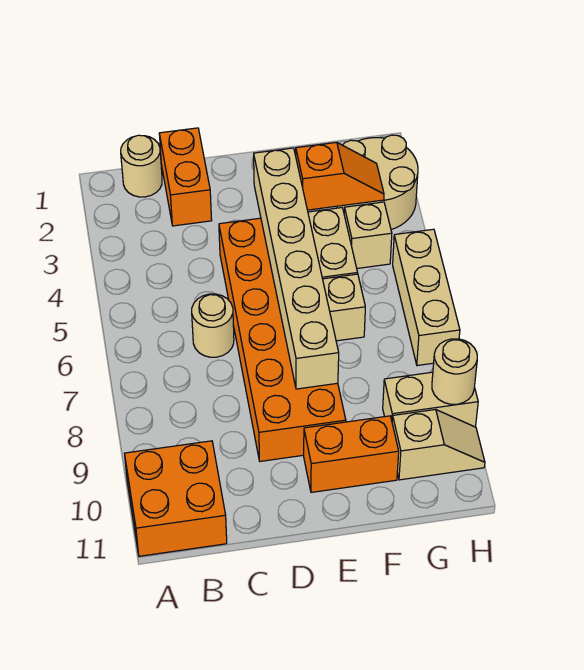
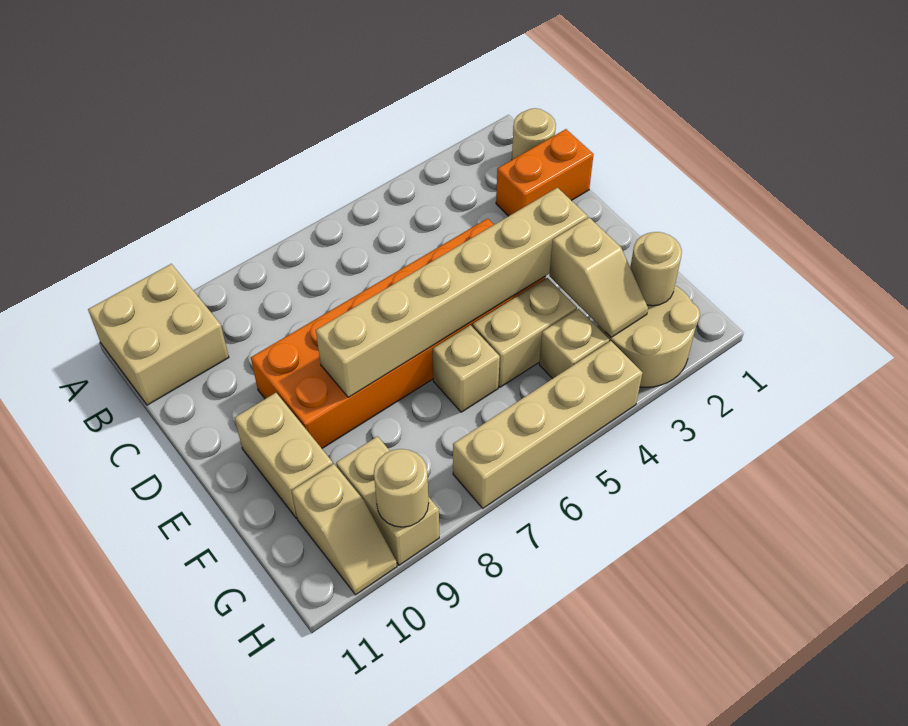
orange brick A10:B11 level 1 -> tan brick A10:B11 level 1
tan round brick C6 level 1 -> tan round brick G2 level 2
orange brick E10:F10 level 1 -> tan brick E10:F10 level 1
orange slope F3:G3 level 2 top F -> tan slope F3:G3 level 2 top F
tan brick H5:H7 level 1 -> tan brick H4:H7 level 1

